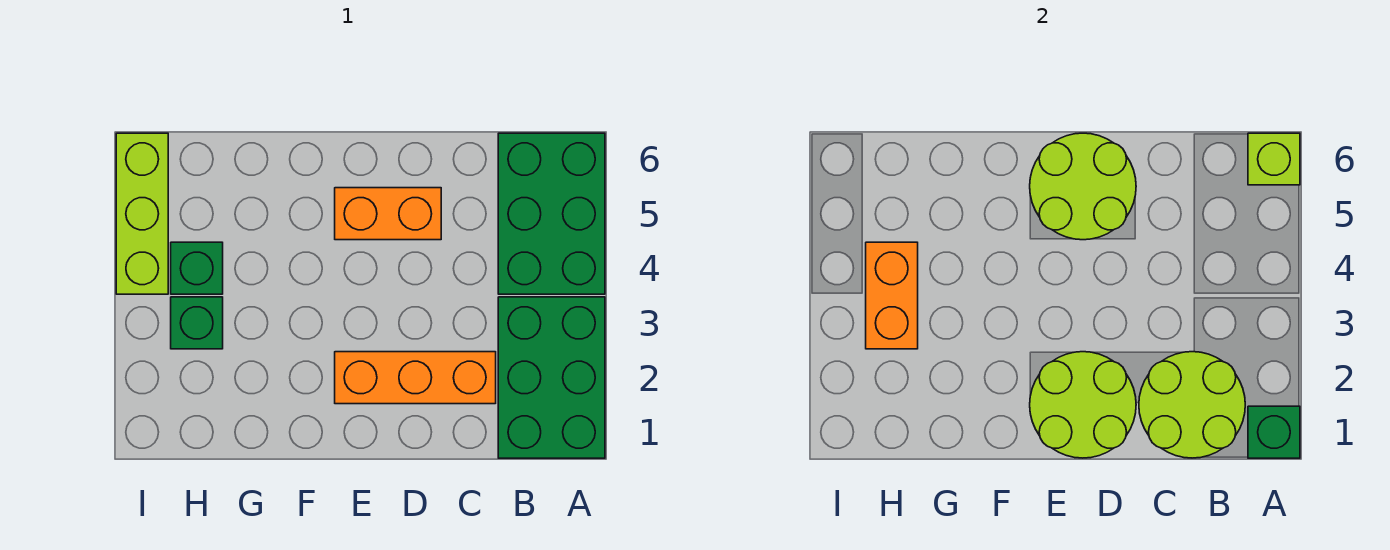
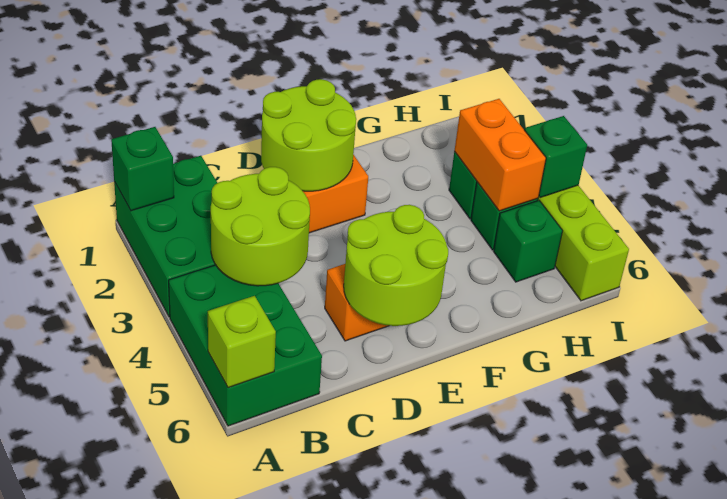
lime round brick B1:C2 level 2 -> lime round brick B3:C4 level 2
none -> green brick H5 level 1
none -> green brick I4 level 2

